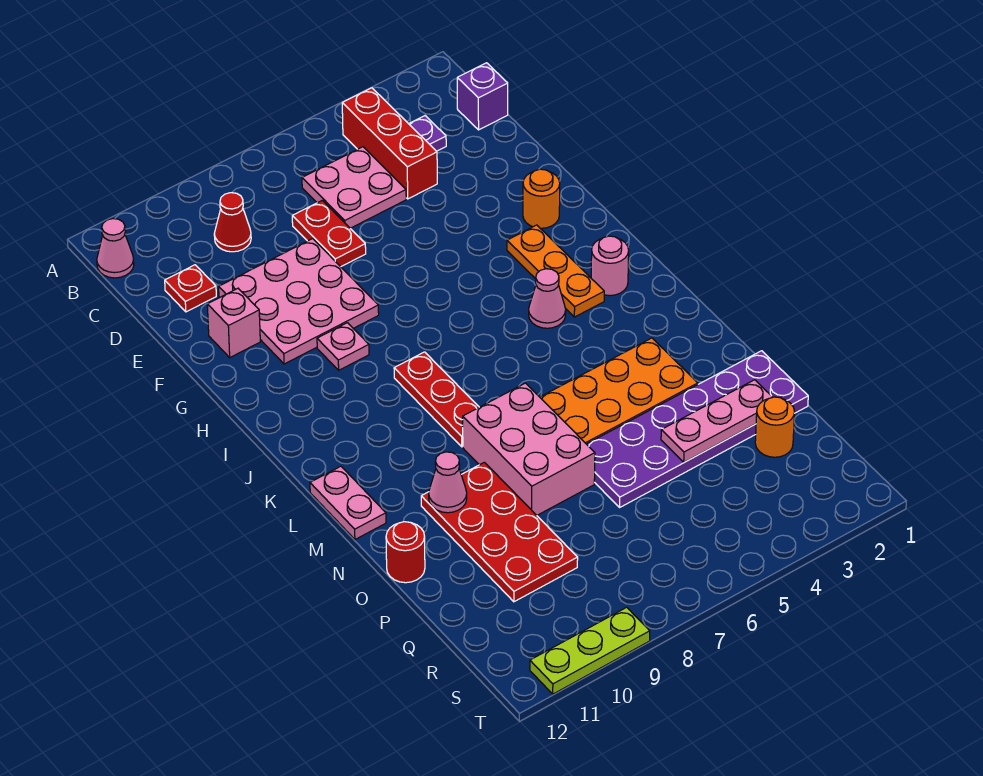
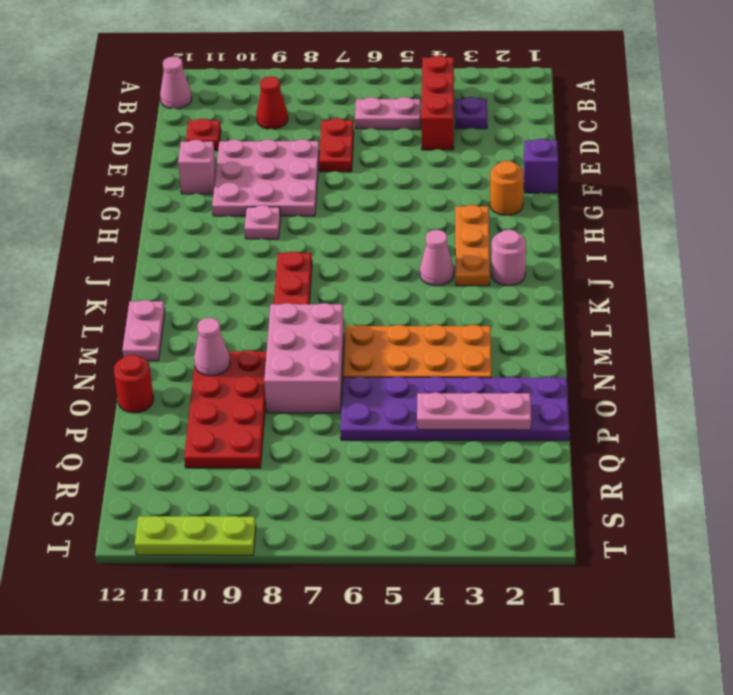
purple brick C1 level 1 -> purple brick F1 level 1
pink plate C5:D6 level 1 -> pink plate C5:C6 level 1
orange round brick Q2 level 1 -> none

